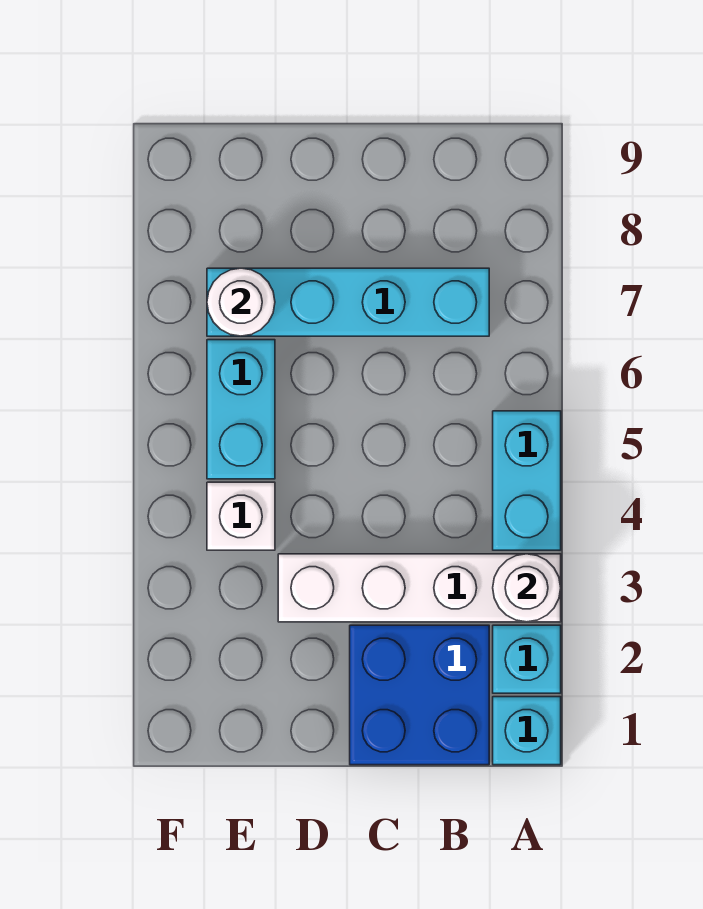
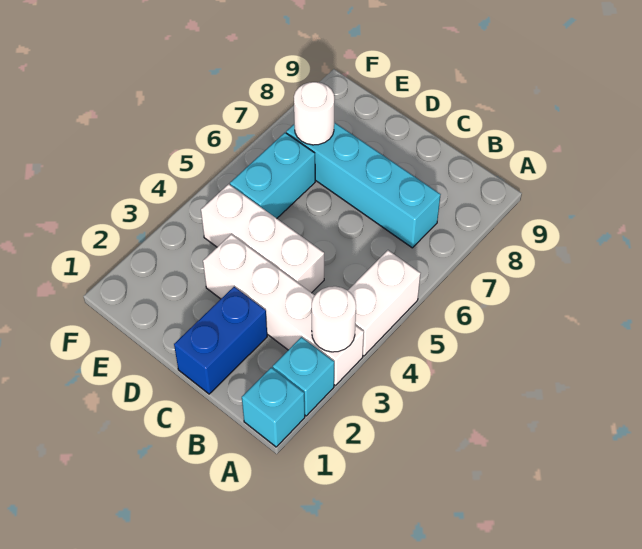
cyan brick A4:A5 level 1 -> white brick A4:A5 level 1
blue brick B1:C2 level 1 -> blue brick C1:C2 level 1
white brick E4 level 1 -> white brick C4:E4 level 1

